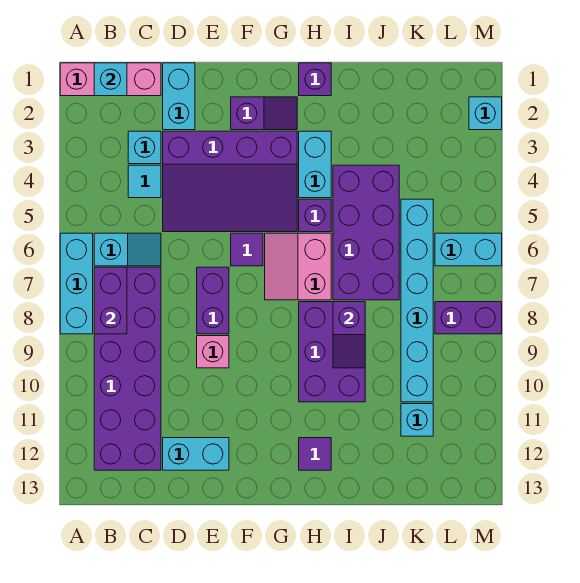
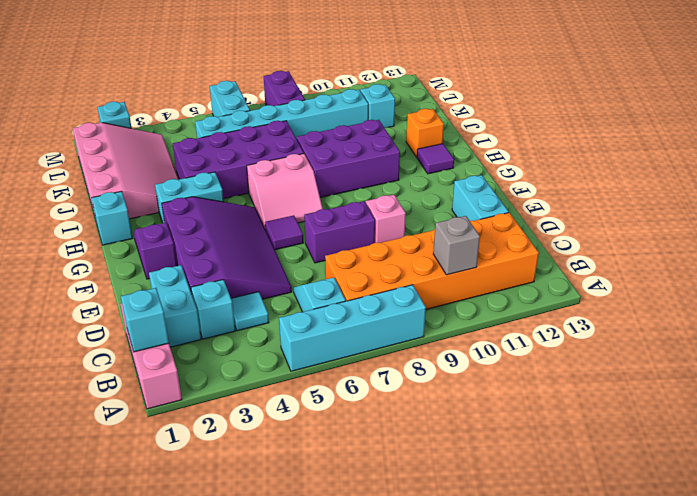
cyan brick A6:A8 level 1 -> cyan brick A5:A8 level 1
purple brick B7:C12 level 1 -> orange brick B7:C12 level 1
purple brick B7:B8 level 2 -> none
none -> grey brick B10 level 2
cyan brick D1:D2 level 1 -> cyan brick C2:D2 level 1
purple brick H1 level 1 -> cyan brick H1 level 1
purple brick H5 level 1 -> none
none -> pink slope I1:L3 level 1 top 1
purple slope I8:I9 level 2 top 8 -> none
none -> orange brick I12 level 1

